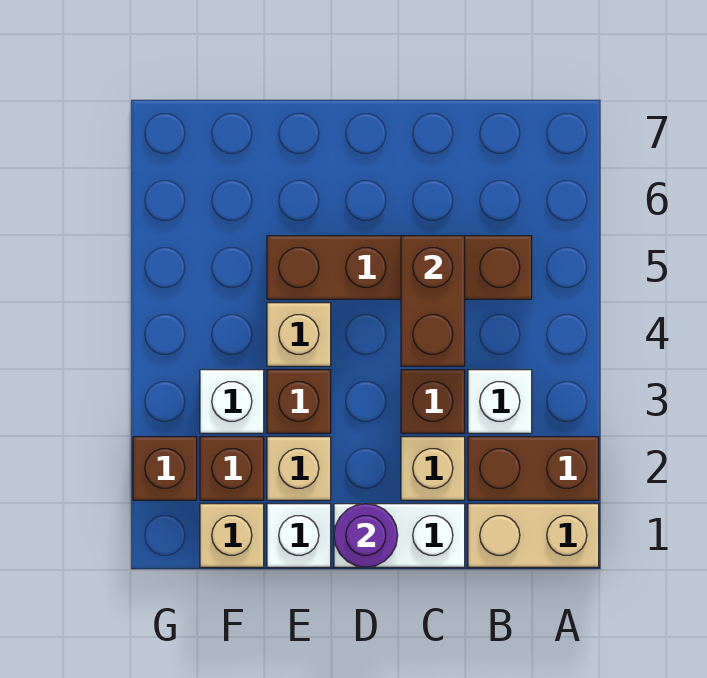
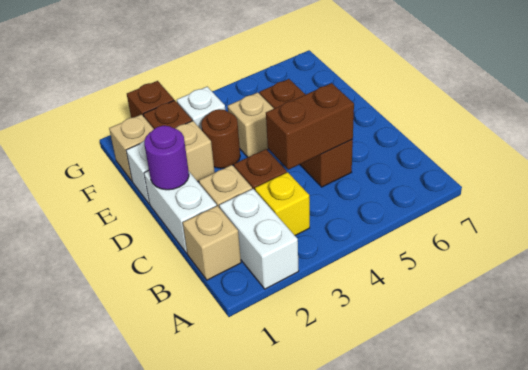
tan brick A1:B1 level 1 -> tan brick B1 level 1
brown brick A2:B2 level 1 -> white brick A2:B2 level 1
white brick B3 level 1 -> yellow brick B3 level 1
brown brick B5:E5 level 1 -> brown brick C5:E5 level 1
brown brick E3 level 1 -> brown round brick E3 level 1

